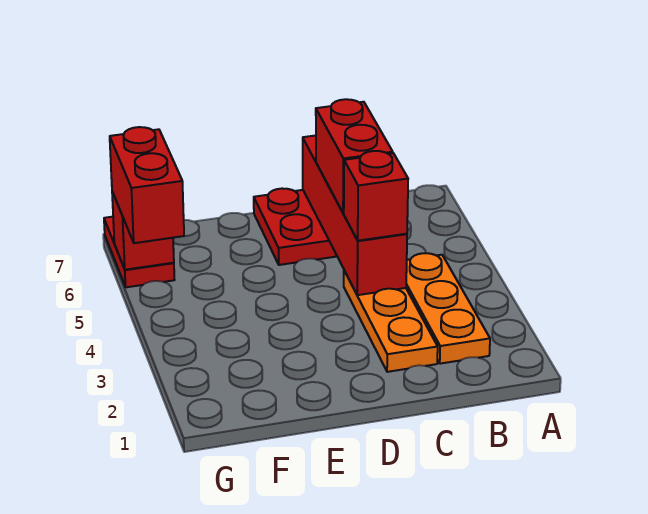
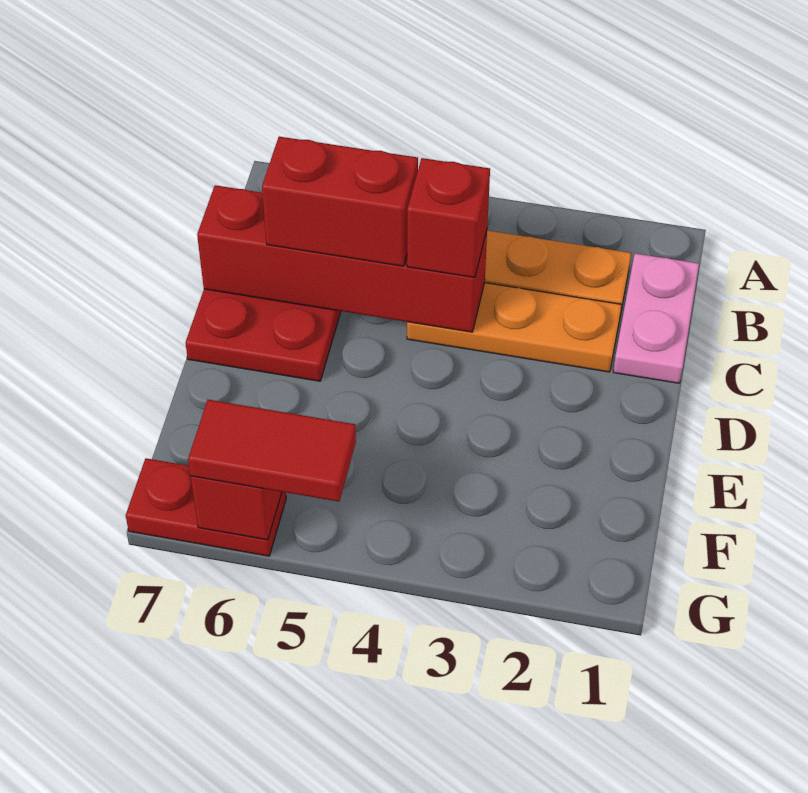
none -> pink plate B1:C1 level 1
red brick G5:G6 level 3 -> red tile G5:G6 level 3

